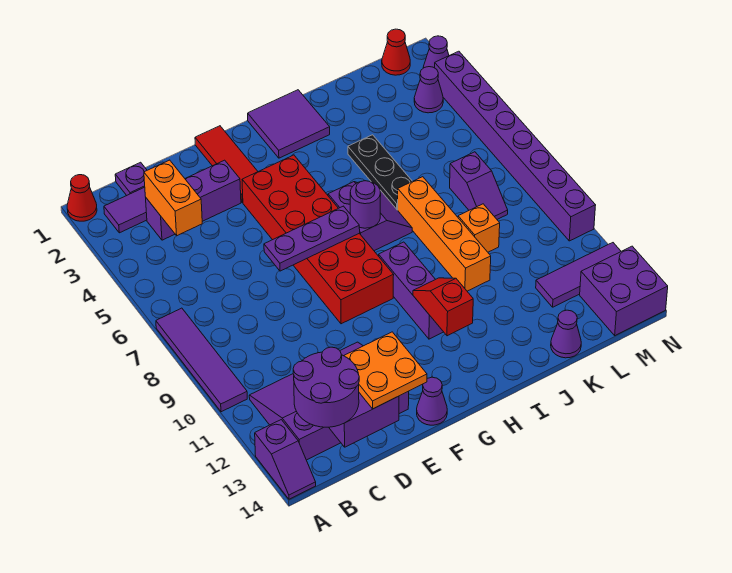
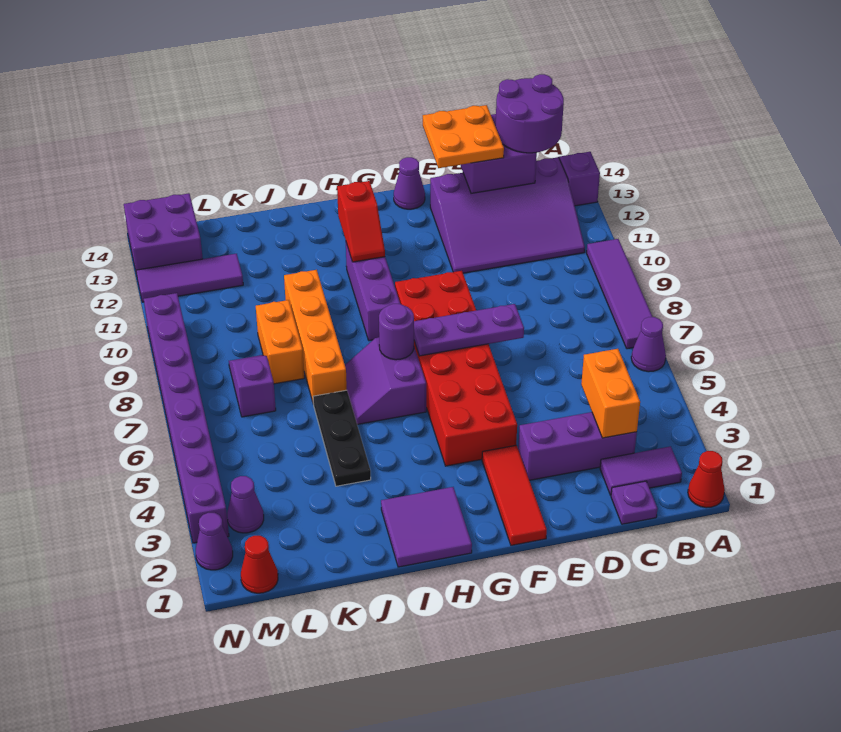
orange brick K9 level 1 -> orange brick K8:K9 level 1
purple cone K14 level 1 -> purple cone A6 level 1

